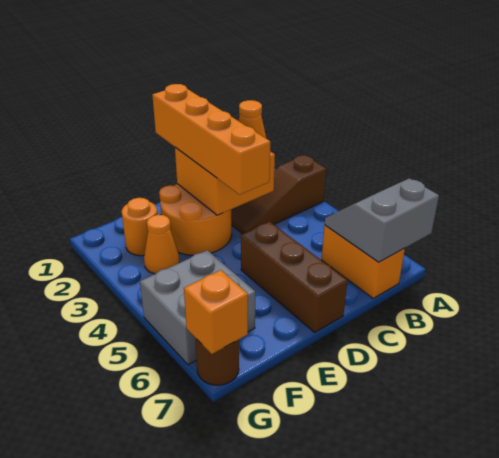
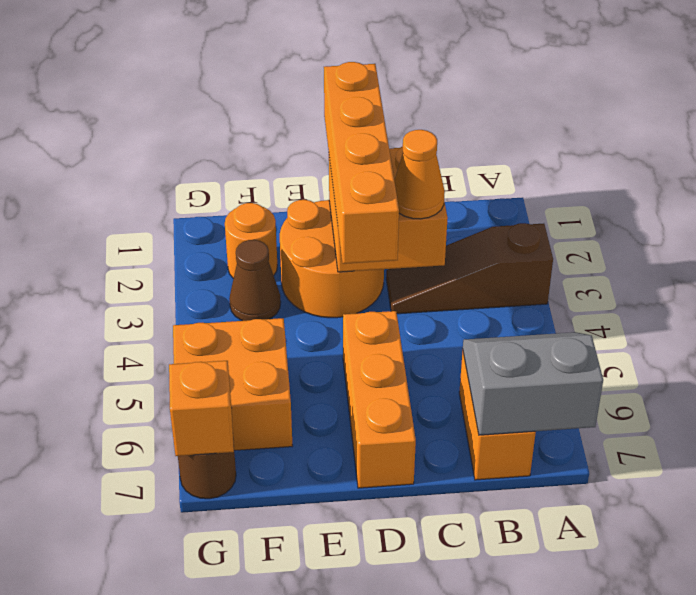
brown brick D5:D7 level 1 -> orange brick D5:D7 level 1
orange cone F3 level 1 -> brown cone F3 level 1
grey brick F5:G6 level 1 -> orange brick F5:G6 level 1

